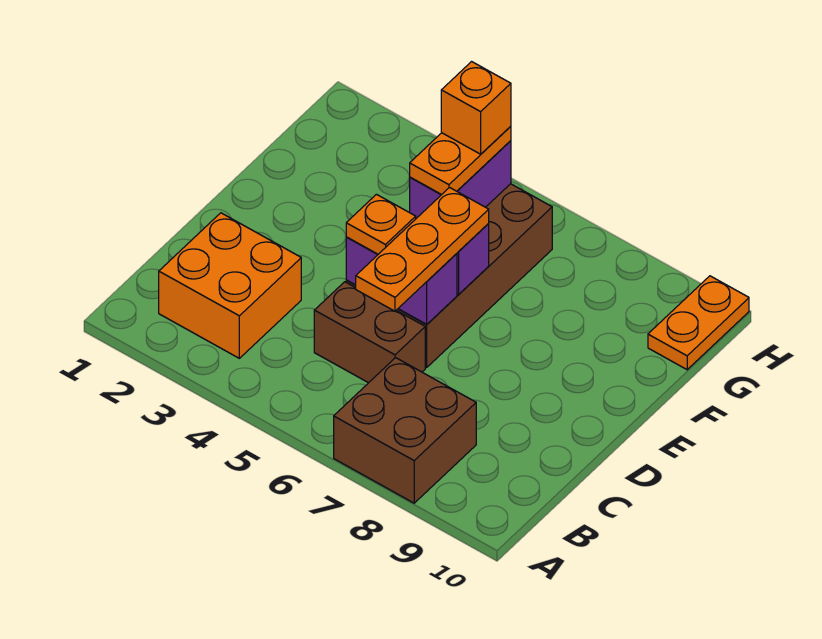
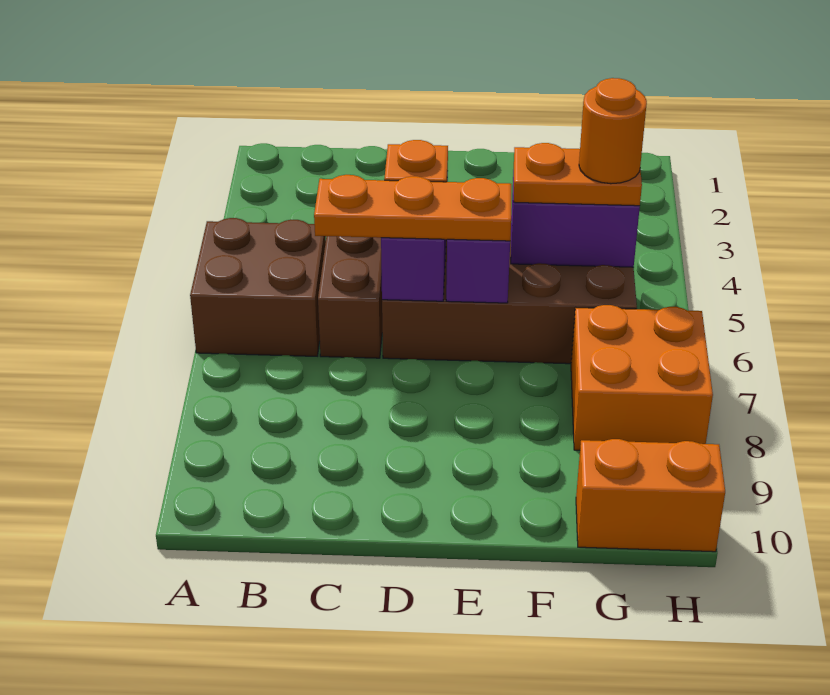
brown brick A7:B8 level 1 -> brown brick A5:B6 level 1
orange brick B2:C3 level 1 -> orange brick G7:H8 level 1
orange brick G5 level 4 -> orange round brick G5 level 4
orange plate G10:H10 level 1 -> orange brick G10:H10 level 1

